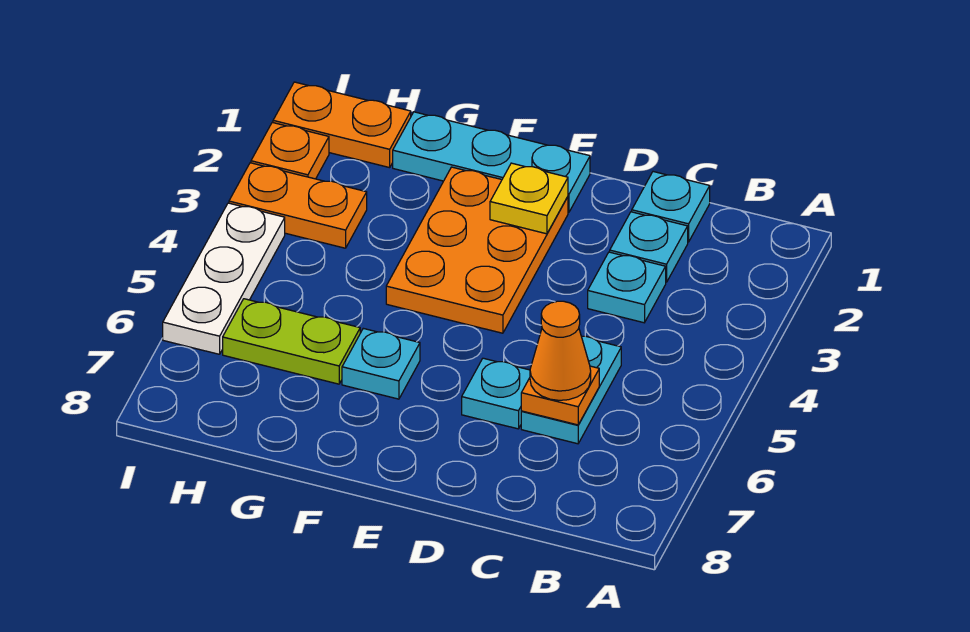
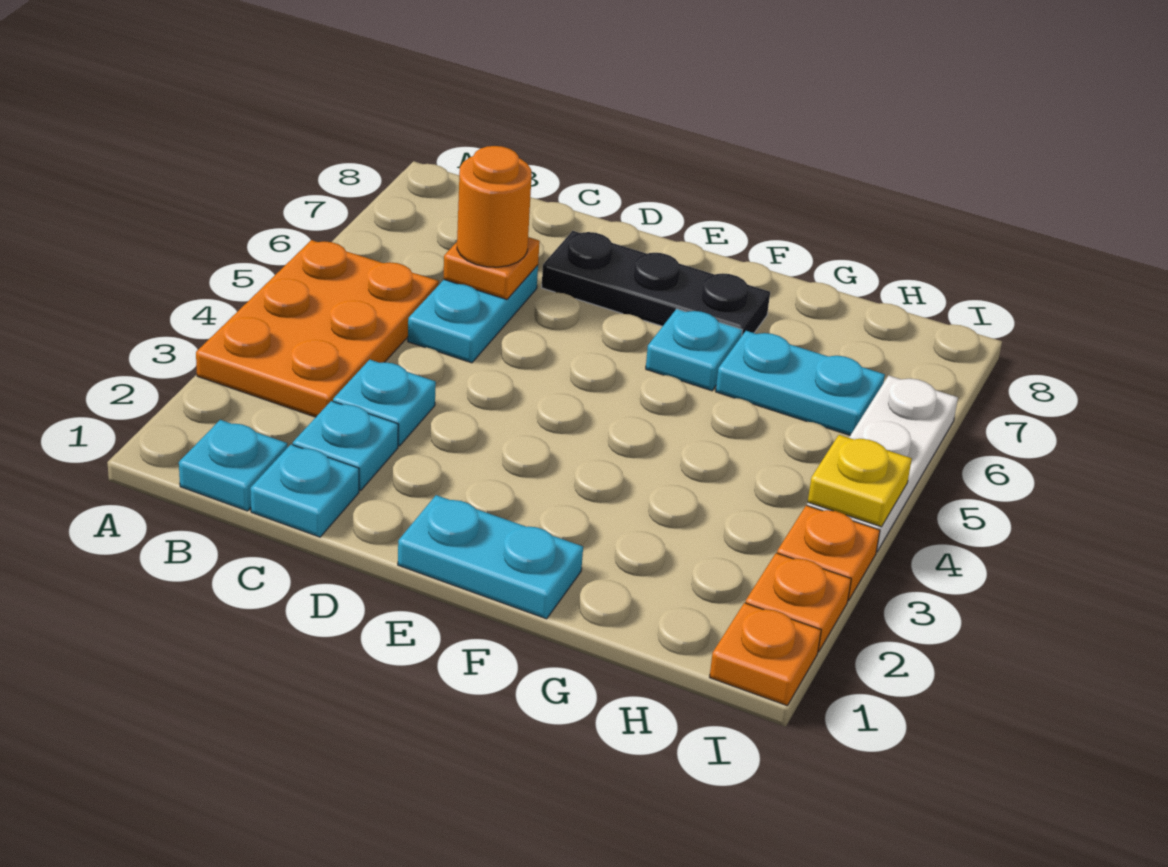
orange cone C6 level 3 -> orange round brick C6 level 3
cyan plate D6 level 1 -> cyan plate B1 level 1
none -> black plate D7:F7 level 1
cyan plate E1:G1 level 1 -> cyan plate E1:F1 level 1
orange plate E2:F4 level 1 -> orange plate A3:B5 level 1
yellow plate E2 level 2 -> yellow plate I4 level 2
lime plate G6:H6 level 1 -> cyan plate G6:H6 level 1
orange plate H1:I1 level 1 -> orange plate I1 level 1
orange plate H3:I3 level 1 -> orange plate I3 level 1

